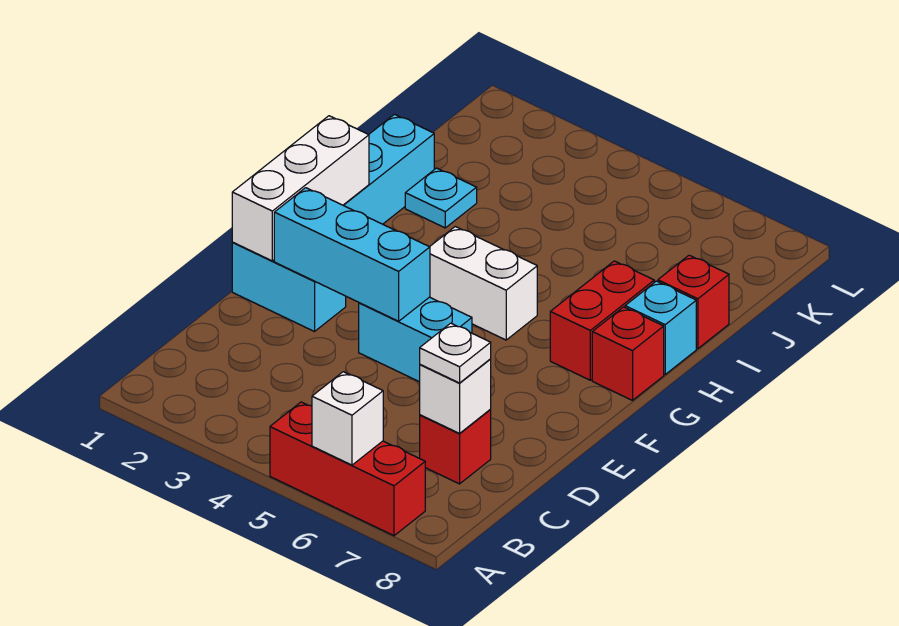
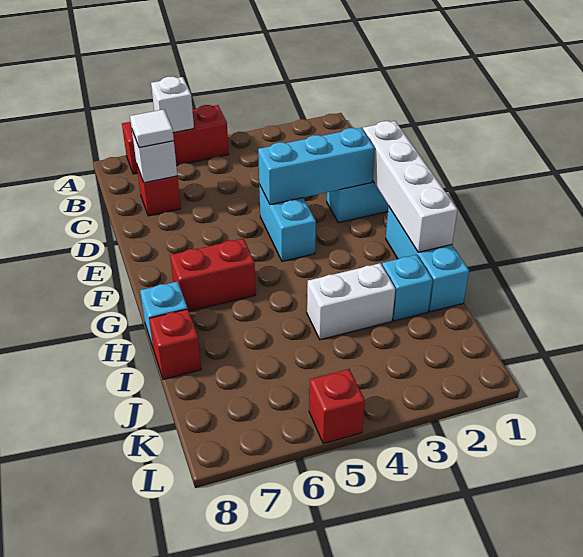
white plate C7 level 3 -> white tile C7 level 3
white brick E1:G1 level 2 -> white brick E1:H1 level 2
cyan brick E4:E5 level 1 -> cyan brick E4:F4 level 1
white brick G4:G5 level 1 -> white brick I3:I4 level 1
red brick G7:H7 level 1 -> red brick G6:G7 level 1
red brick G8 level 1 -> red brick L5 level 1
cyan plate I2 level 1 -> cyan brick I2 level 1

